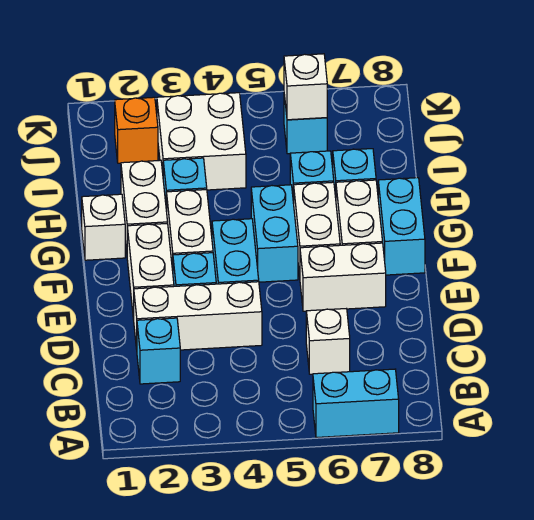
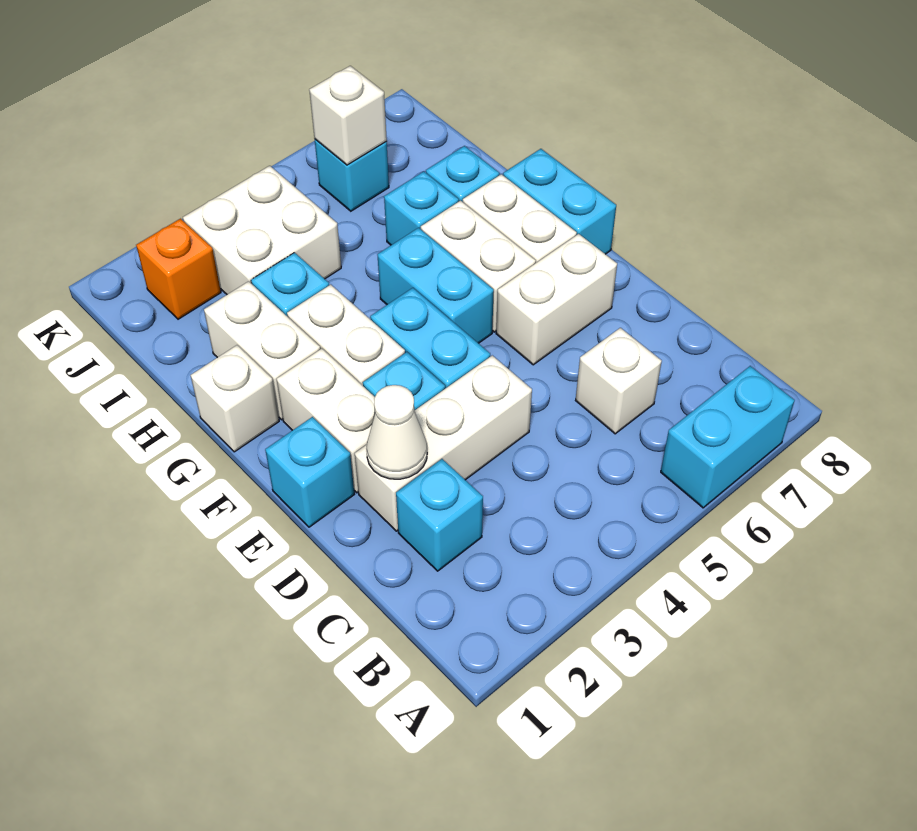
none -> white cone D2 level 2
none -> cyan brick E1 level 1

